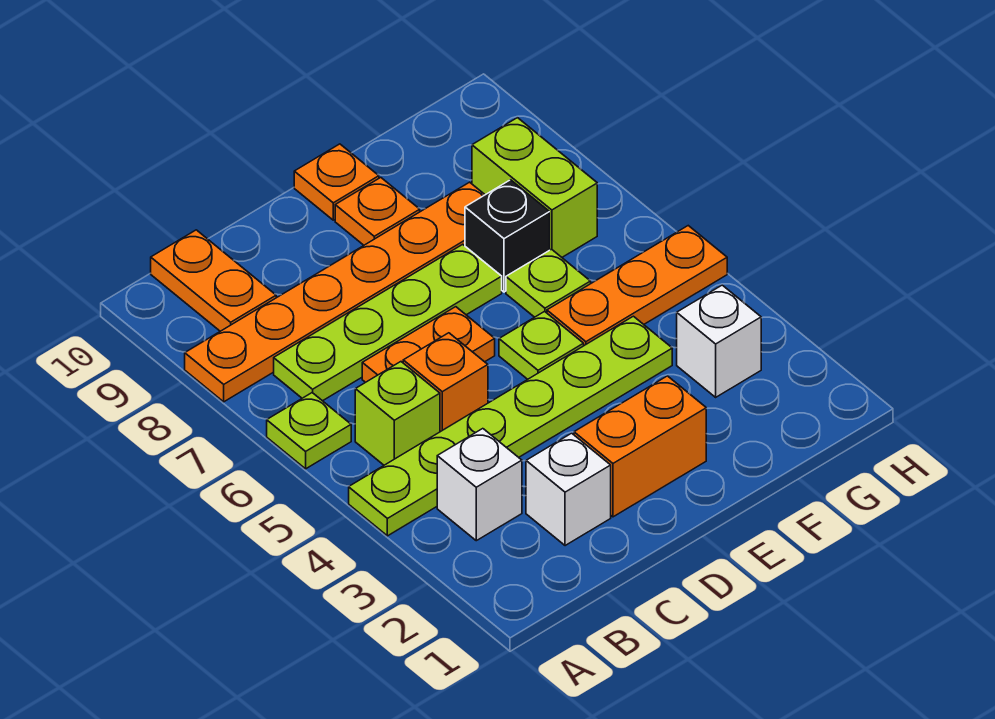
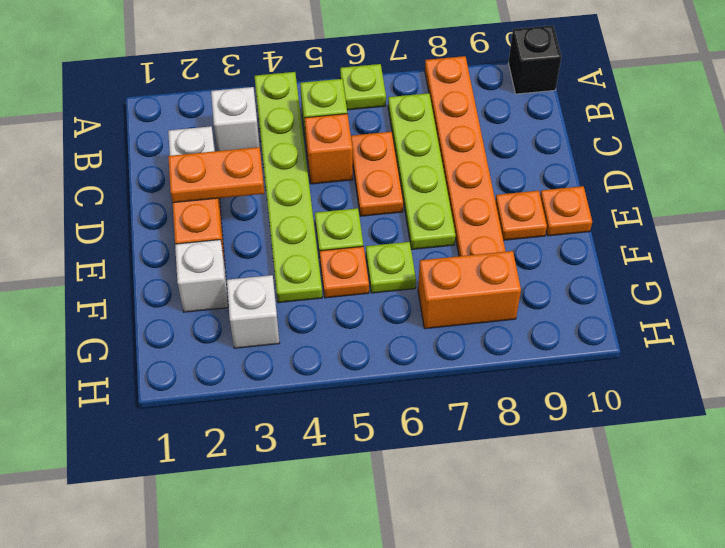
orange plate B9:B10 level 1 -> orange plate D2:D3 level 2
none -> white brick F2 level 1
orange plate F5:H5 level 1 -> orange plate F5 level 1
black brick F7 level 1 -> black brick A10 level 1
lime brick G7:G8 level 1 -> orange brick G7:G8 level 1

